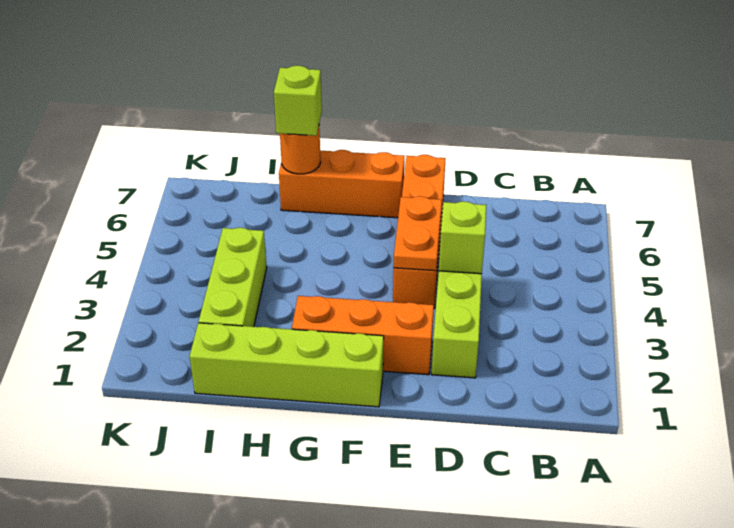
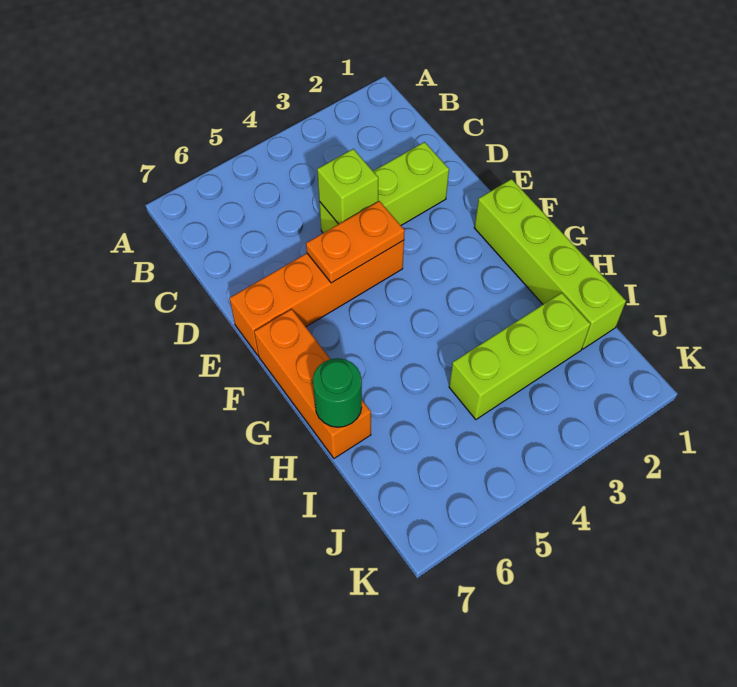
orange brick E2:G2 level 1 -> none
orange round brick H7 level 2 -> green round brick H7 level 2
lime brick H7 level 3 -> none

